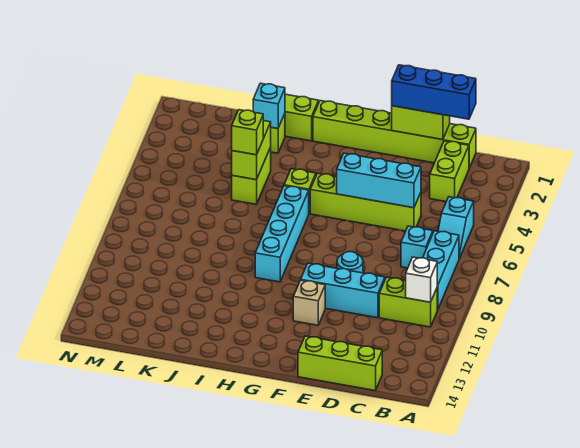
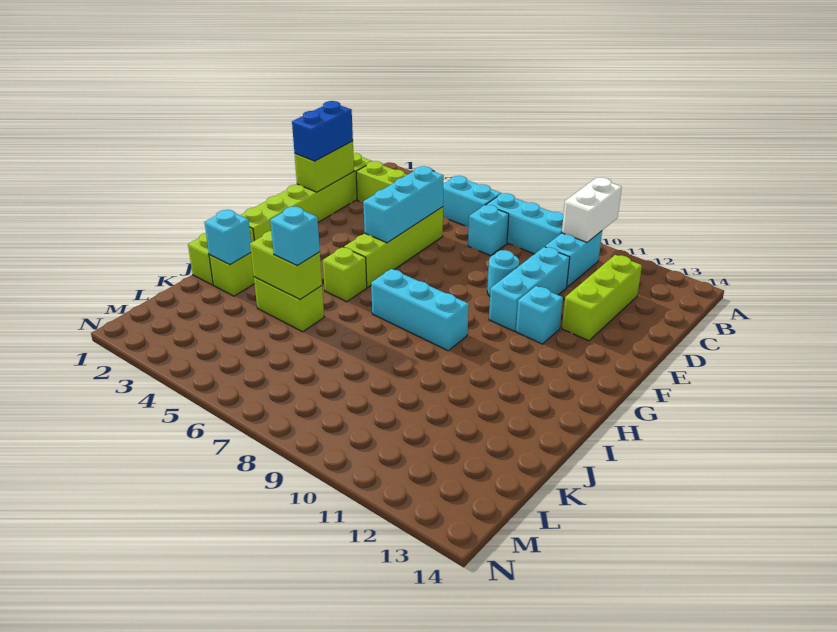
cyan slope B5:B6 level 1 top 5 -> cyan brick B5:B6 level 1
lime brick B10:C10 level 1 -> cyan brick B10:C10 level 1
white brick B10 level 2 -> white brick A10:B10 level 2
blue brick C1:E1 level 3 -> blue brick D1:E1 level 3
lime brick C14:E14 level 1 -> lime brick C12:E12 level 1
tan brick F11 level 1 -> cyan brick F11 level 1
cyan brick H6:H9 level 1 -> cyan brick H7:H9 level 1
lime brick J5 level 3 -> cyan brick J5 level 3

